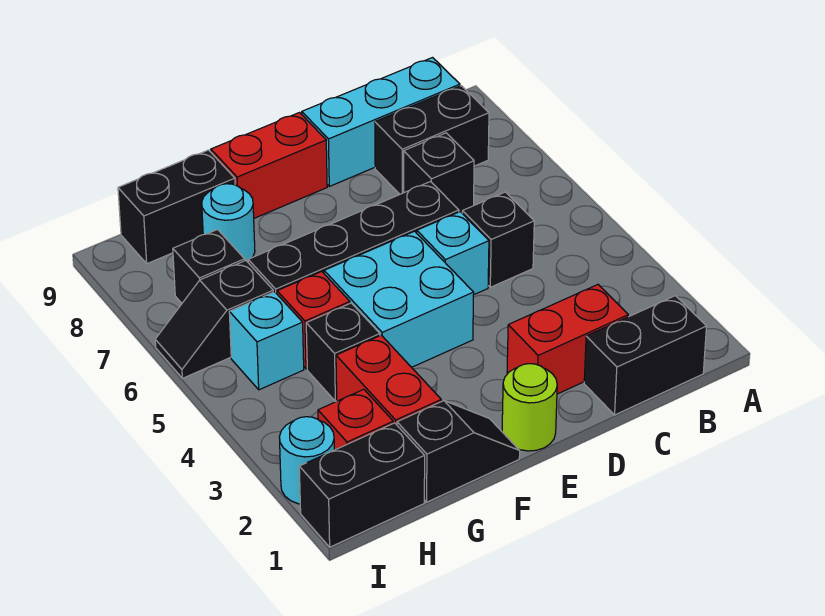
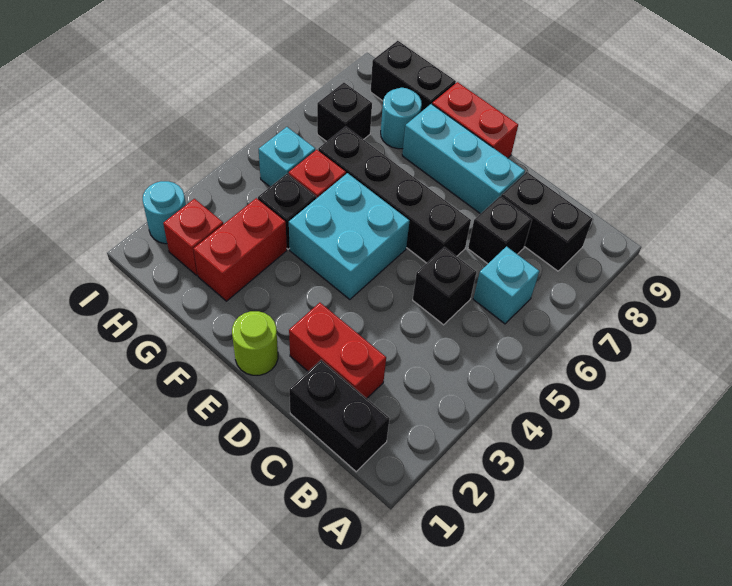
cyan brick B9:D9 level 1 -> cyan brick D8:F8 level 1
cyan brick D5 level 1 -> cyan brick B6 level 1
black slope F1:G1 level 1 top G -> none
black brick H1:I1 level 1 -> none
black slope H6:I6 level 1 top H -> none

